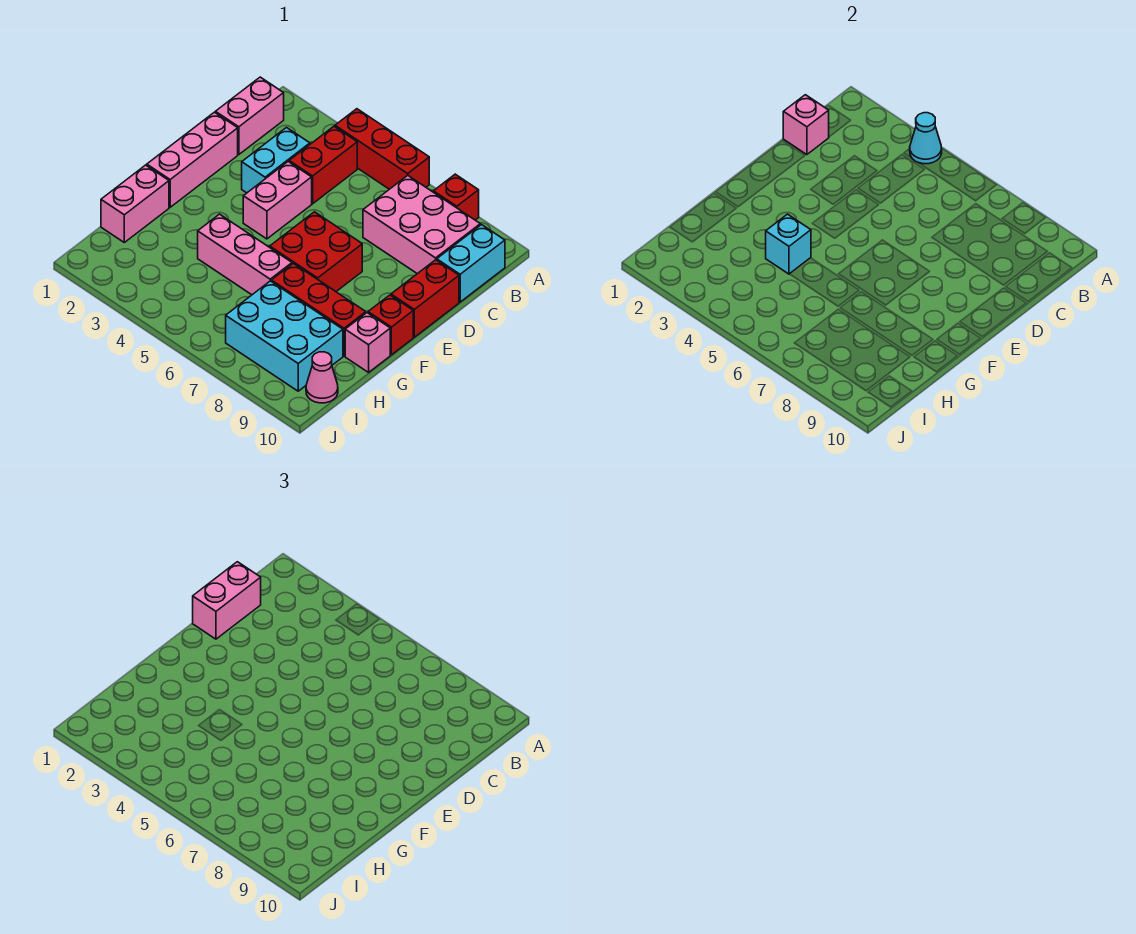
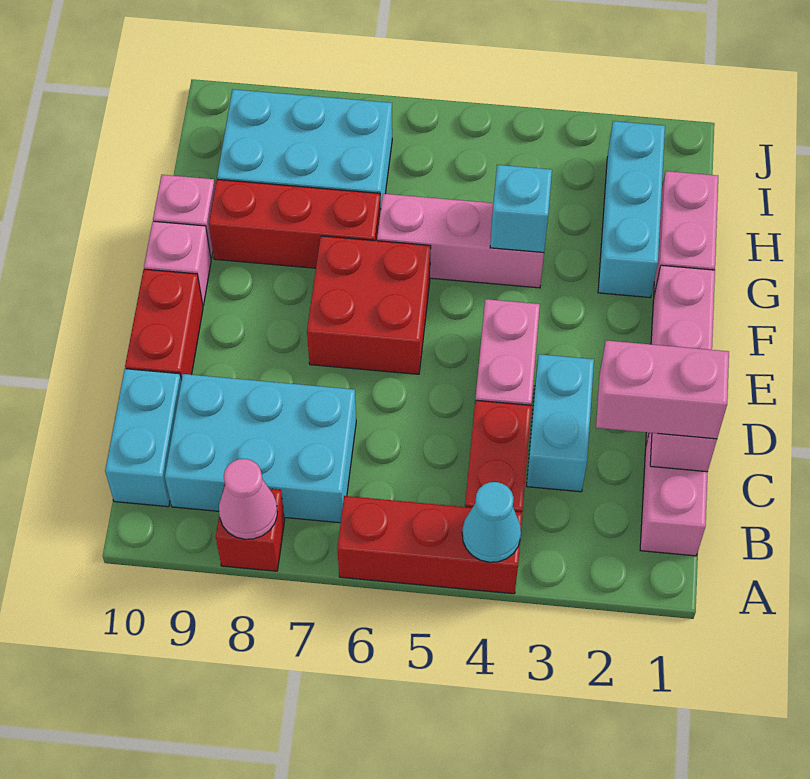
pink brick B7:C9 level 1 -> cyan brick B7:C9 level 1
pink brick C1:D1 level 3 -> pink brick C1:C2 level 3
red brick F10 level 1 -> pink brick F10 level 1
none -> cyan brick G2:I2 level 1
pink cone I10 level 1 -> pink cone A8 level 2

